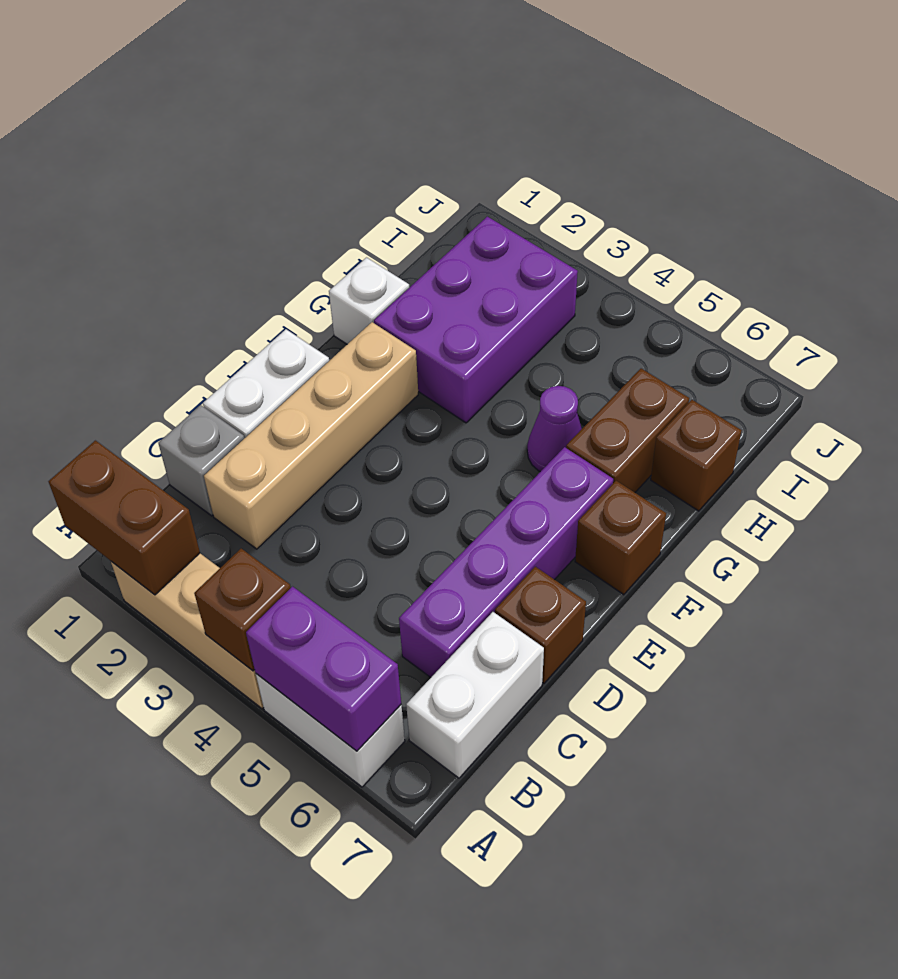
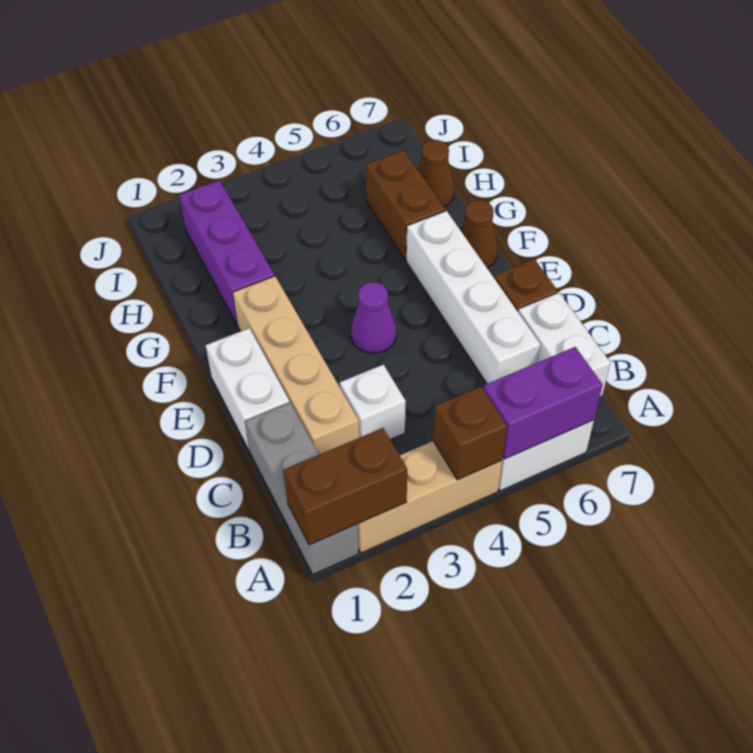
grey brick C1 level 1 -> grey brick A1:C1 level 1
purple brick C6:F6 level 1 -> white brick C6:F6 level 1
brown brick F7 level 1 -> brown cone F7 level 1
white brick G1 level 1 -> white brick C3 level 1
purple brick G2:I3 level 1 -> purple brick G2:I2 level 1
purple cone G5 level 1 -> purple cone E4 level 1
brown brick H7 level 1 -> brown cone H7 level 1

